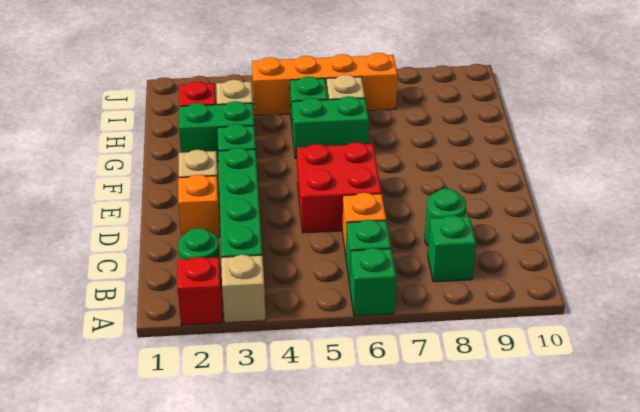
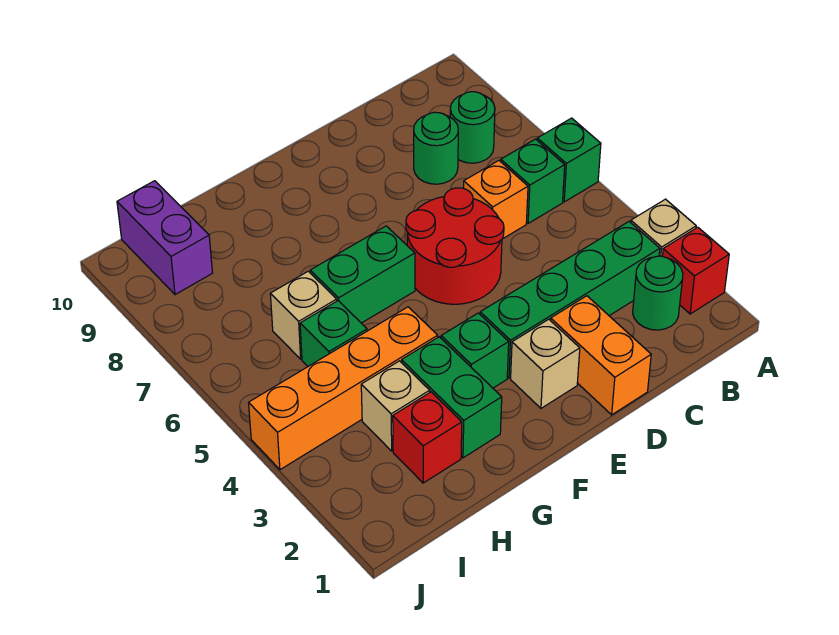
green brick B8 level 1 -> green round brick B8 level 1
orange brick D2 level 1 -> orange brick D1:D2 level 1
red brick D5:E6 level 1 -> red round brick D5:E6 level 1
green brick G5:G6 level 1 -> green brick F6:G6 level 1
orange brick I4:I7 level 1 -> orange brick G4:J4 level 1
none -> purple brick I9:I10 level 1

